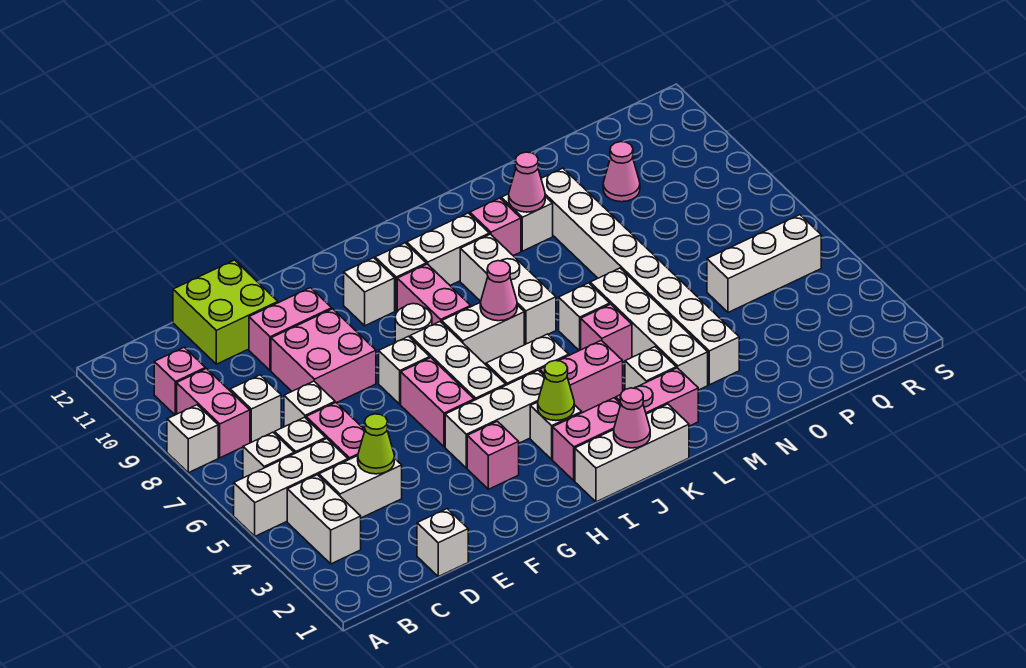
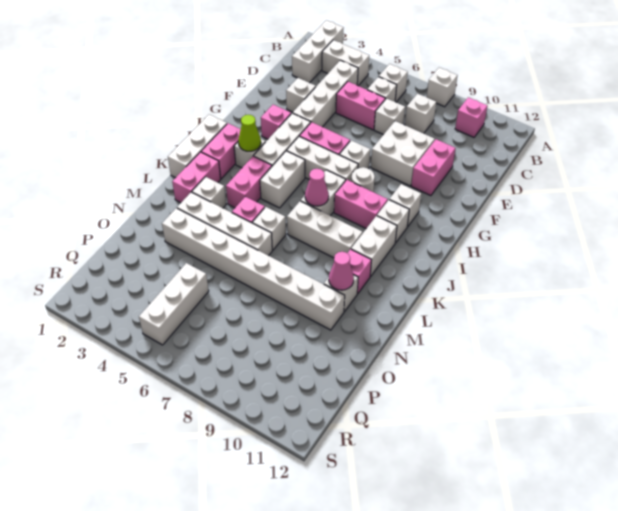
white brick A5:C5 level 1 -> white brick A2:C2 level 1
pink brick B8:B9 level 1 -> none
white brick C4:D4 level 1 -> white brick C4:F4 level 1
white brick D1 level 1 -> white brick E3 level 1
lime cone D4 level 2 -> none
lime brick D11:E12 level 1 -> none
pink brick E8:F9 level 1 -> white brick E8:F9 level 1
pink cone J1 level 2 -> none
pink cone P10 level 1 -> none

